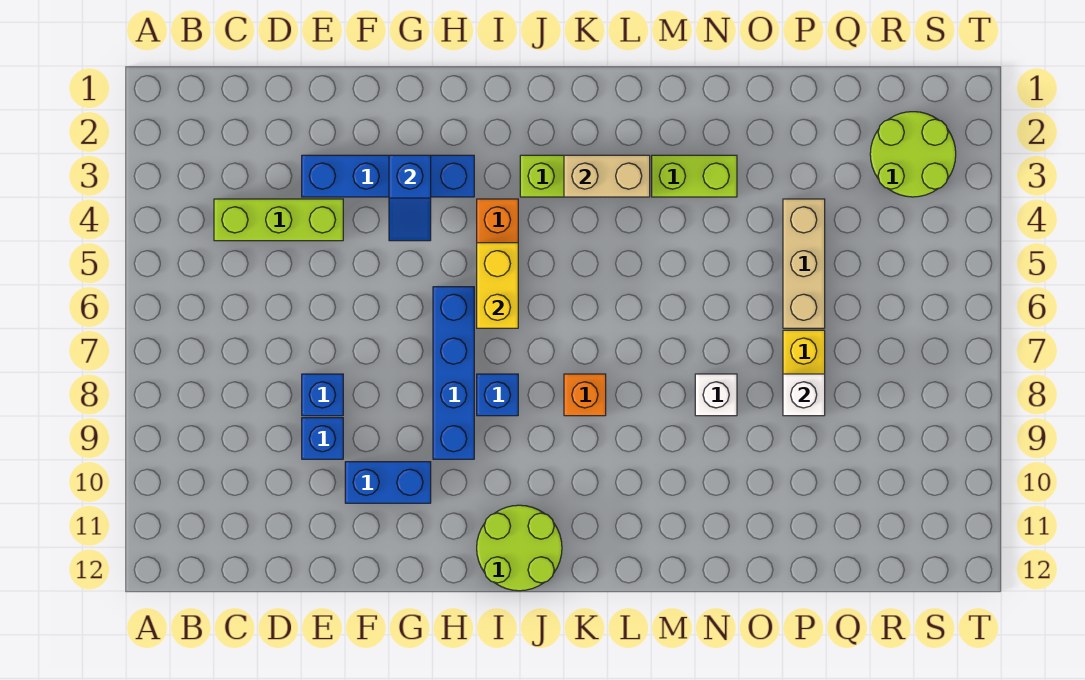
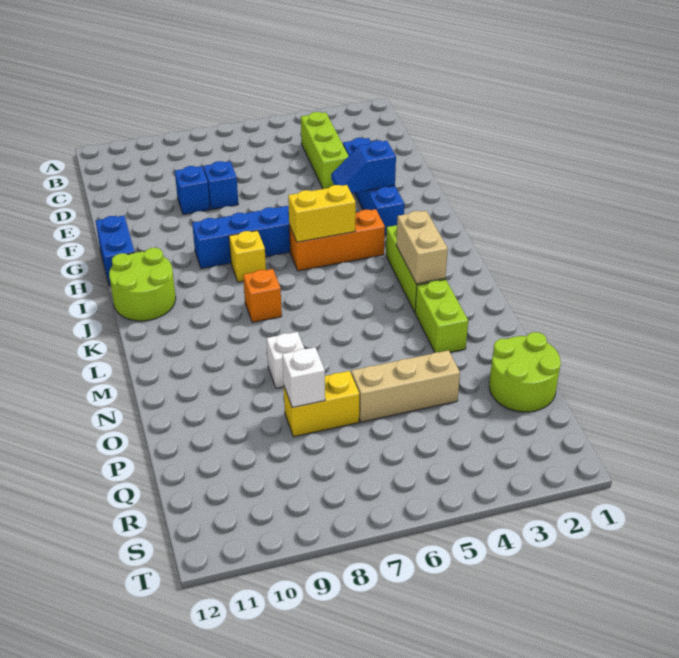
blue brick F10:G10 level 1 -> blue brick G12:H12 level 1
blue brick I8 level 1 -> yellow brick I8 level 1
lime round brick R2:S3 level 1 -> lime round brick P1:Q2 level 1

